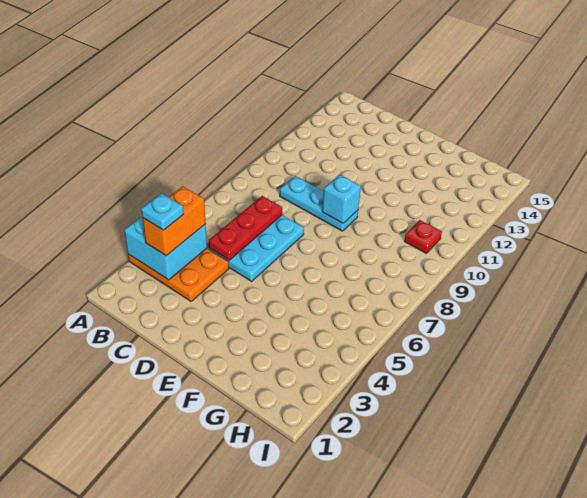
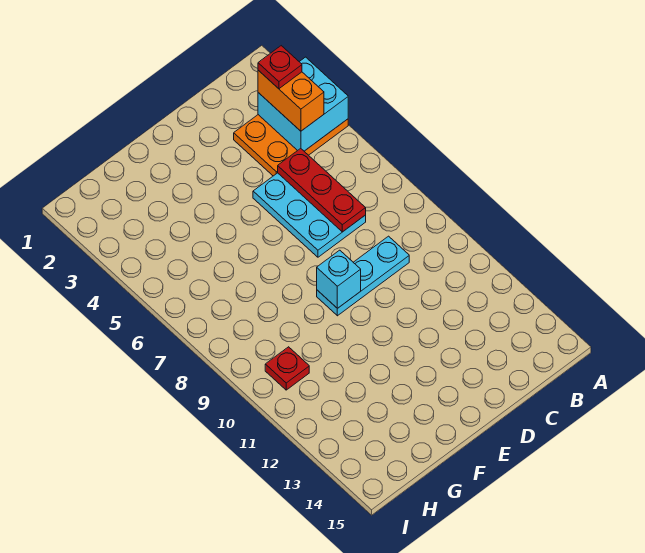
cyan plate B3 level 4 -> red plate B3 level 4

